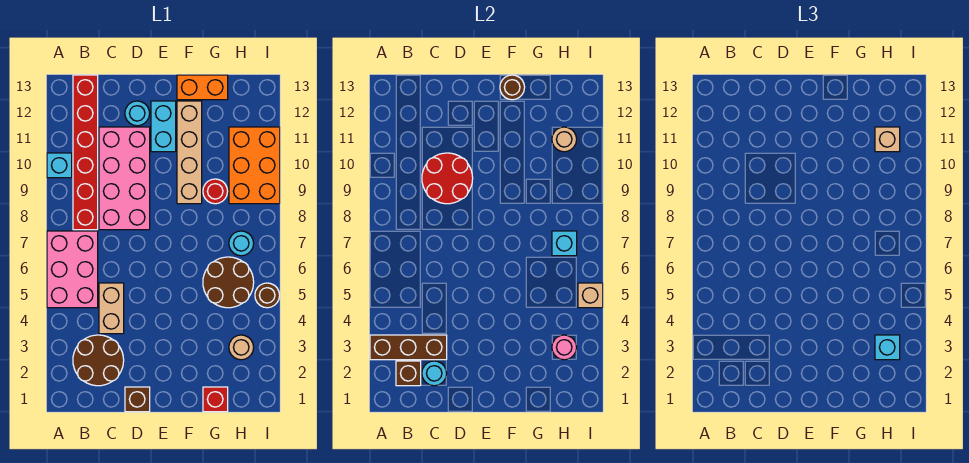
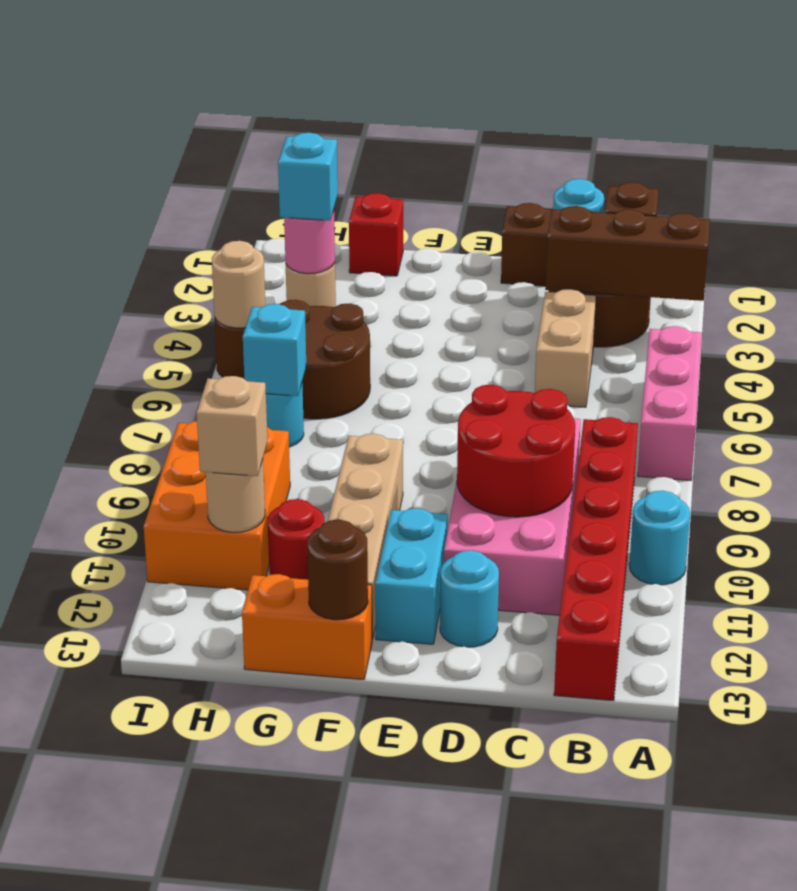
pink brick A5:B7 level 1 -> pink brick A5:A7 level 1
cyan brick A10 level 1 -> cyan round brick A10 level 1
red round brick G9 level 1 -> red round brick G11 level 1
tan brick I5 level 2 -> tan round brick I5 level 2

